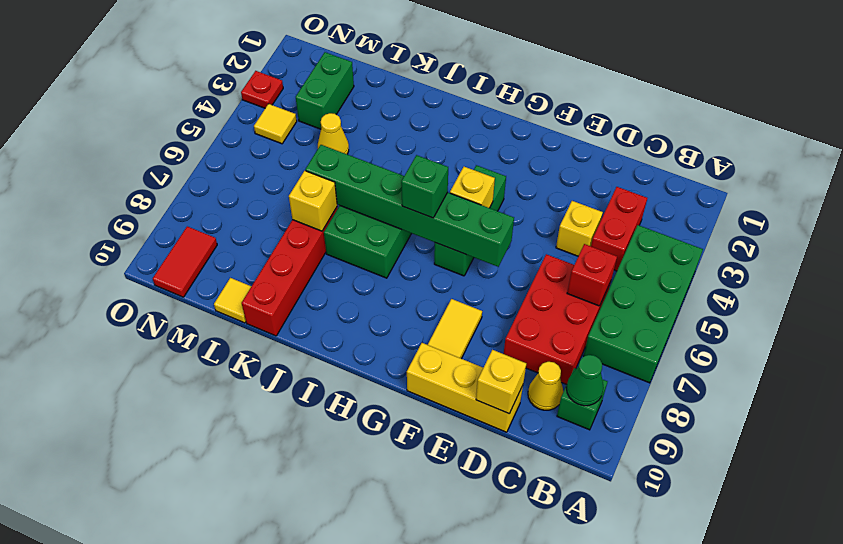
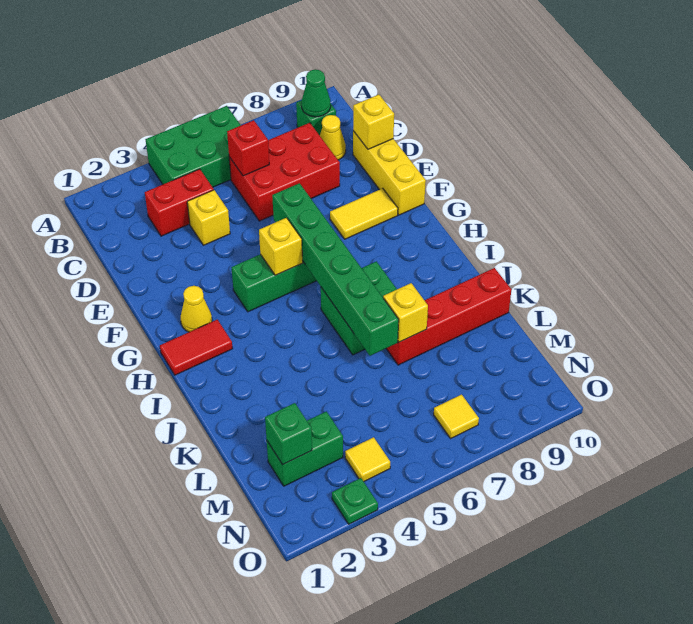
green brick A4:B7 level 1 -> green brick A4:B6 level 1
green brick H6 level 3 -> green brick M2 level 2
yellow cone L4 level 1 -> yellow cone G2 level 1
yellow tile L10 level 1 -> yellow tile N7 level 1
red tile N9:N10 level 1 -> red tile H1:H2 level 1
red plate O3 level 1 -> green plate O3 level 1

